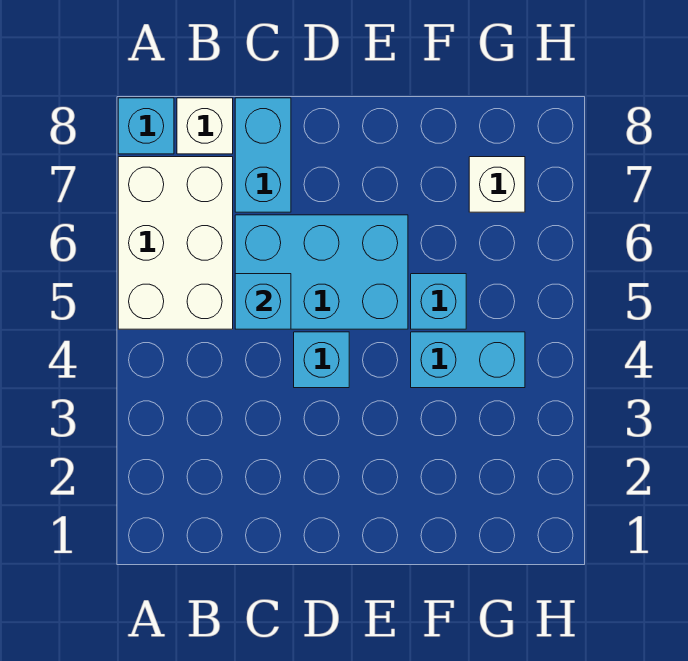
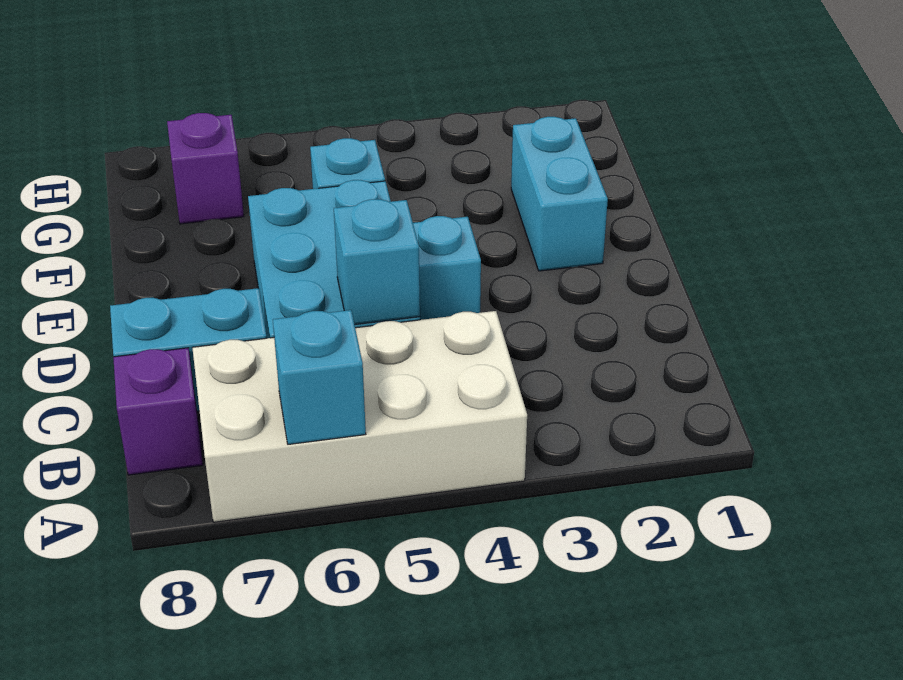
white brick A5:B7 level 1 -> white brick A4:B7 level 1
cyan brick A8 level 1 -> cyan brick A6 level 2
white brick B8 level 1 -> purple brick B8 level 1
cyan brick F4:G4 level 1 -> cyan brick E2:F2 level 1
white brick G7 level 1 -> purple brick G7 level 1

